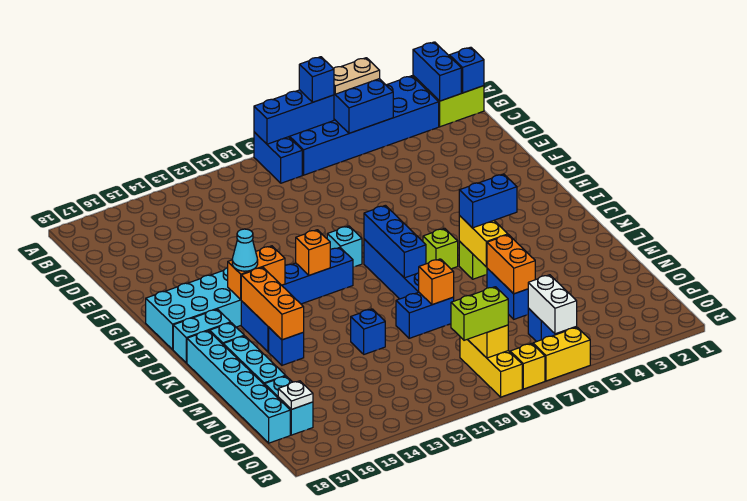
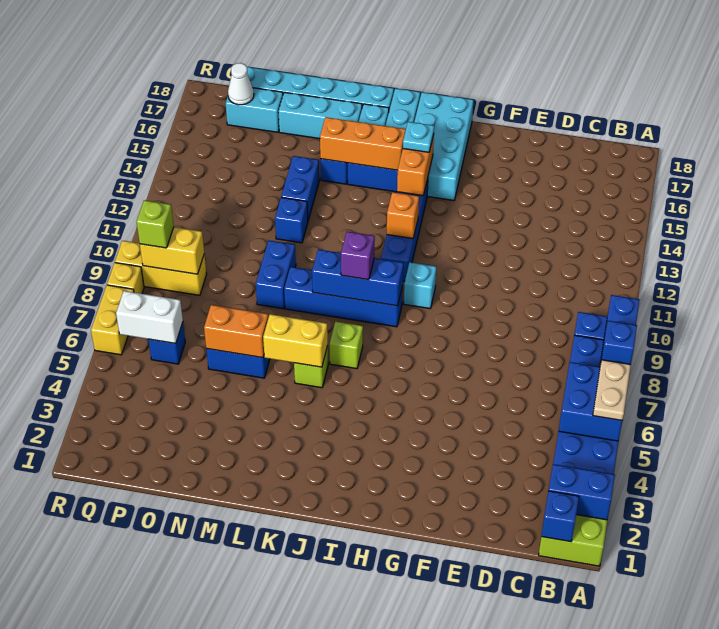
cyan cone I15 level 3 -> cyan plate I15 level 3
none -> purple brick J9 level 3
blue brick K5:K6 level 3 -> blue brick M13:M14 level 1
orange brick M9 level 2 -> none
white plate P17 level 2 -> white cone P17 level 2
lime brick Q9:Q10 level 3 -> lime brick Q9 level 3

